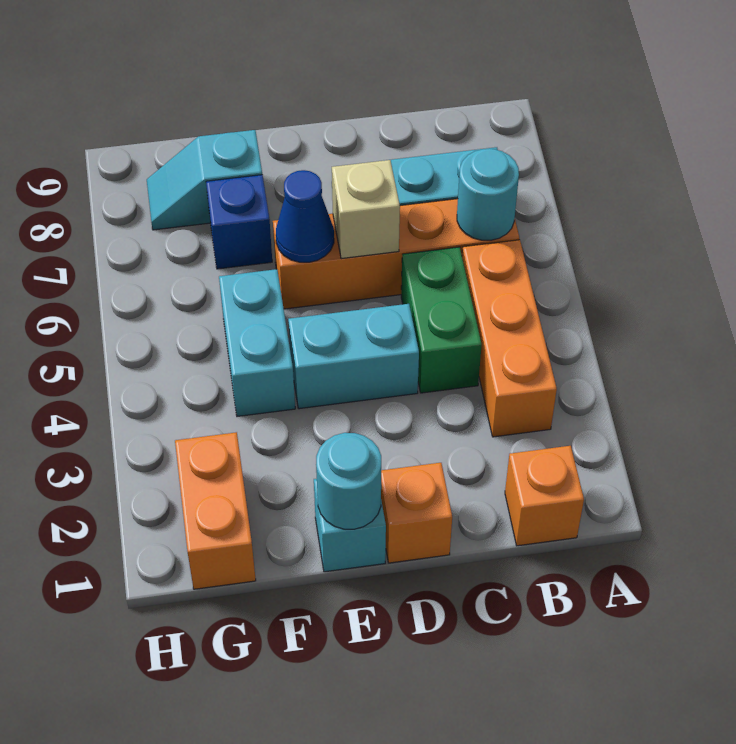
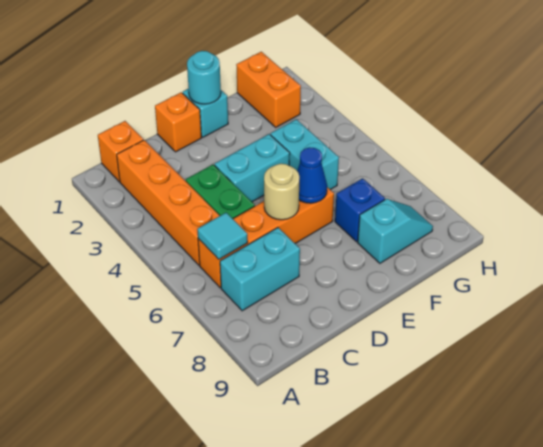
orange brick B3:B5 level 1 -> orange brick B2:B5 level 1
cyan round brick B6 level 2 -> cyan tile B6 level 2
tan brick D6 level 2 -> tan round brick D6 level 2

